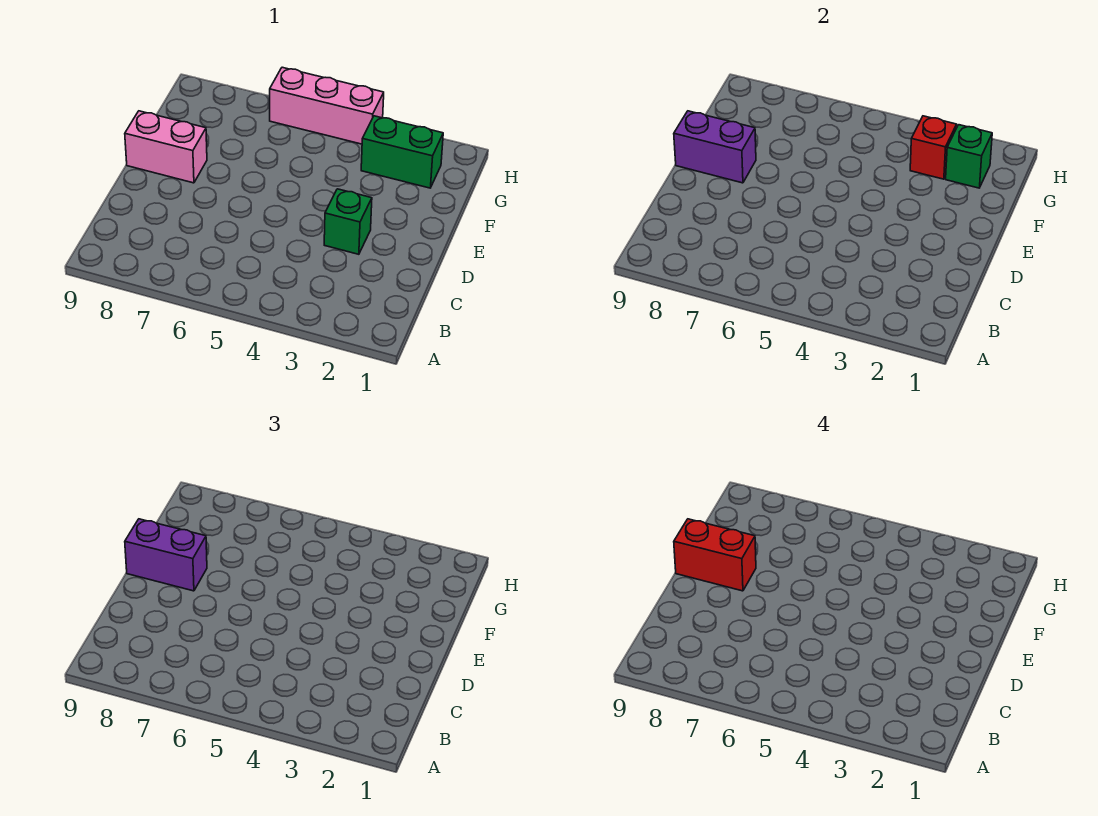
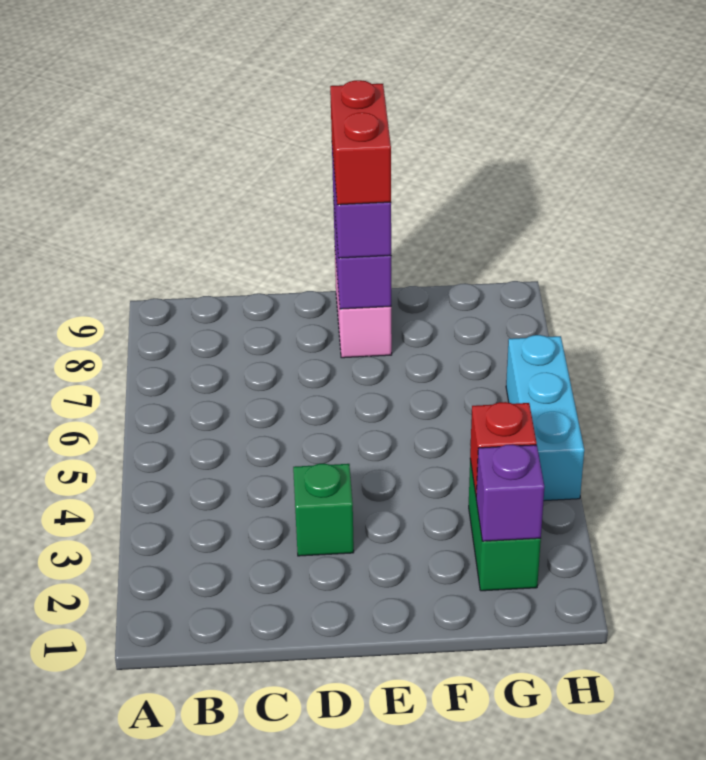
green brick G2 level 2 -> purple brick G2 level 2
pink brick H4:H6 level 1 -> cyan brick H4:H6 level 1

